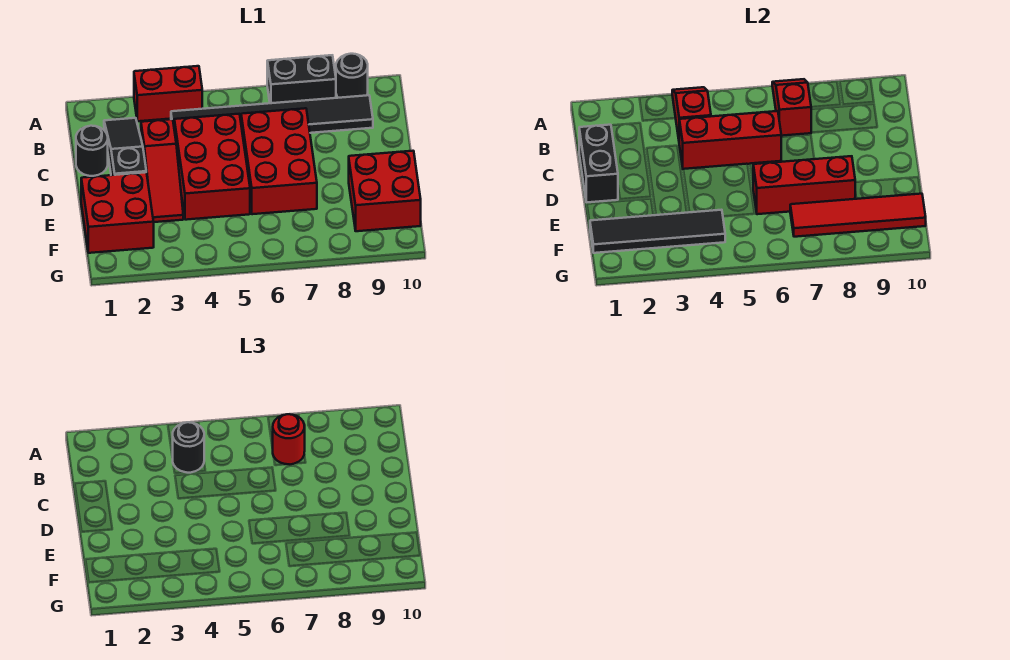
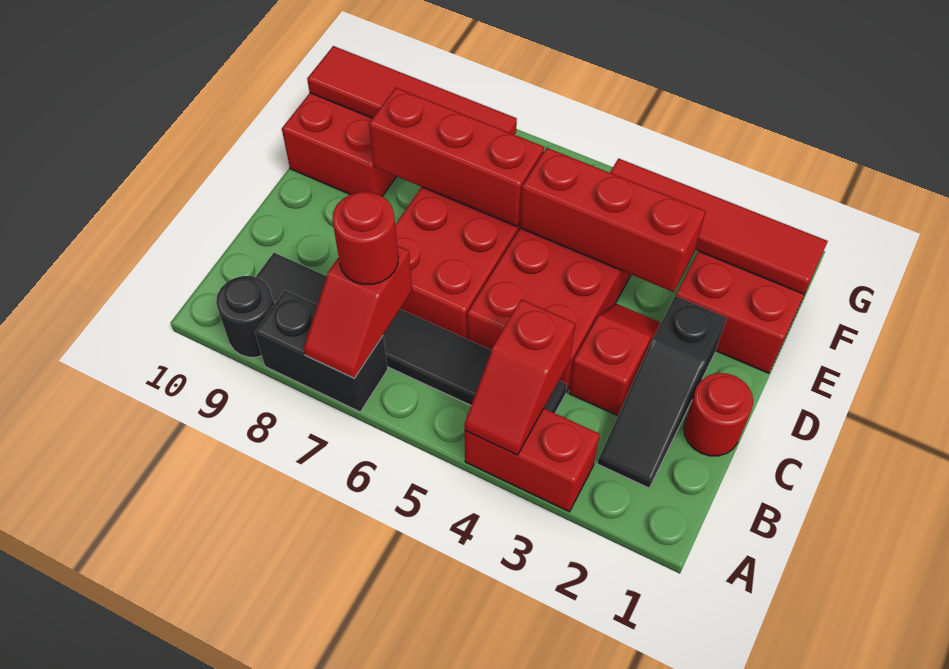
black round brick B4 level 3 -> none
black round brick C1 level 1 -> red round brick C1 level 1
black brick C1:D1 level 2 -> none
red slope C3:E3 level 1 top C -> red slope C3:D3 level 1 top C
red brick C4:C6 level 2 -> red brick E3:E5 level 2
black tile F1:F4 level 2 -> red tile F1:F4 level 2

